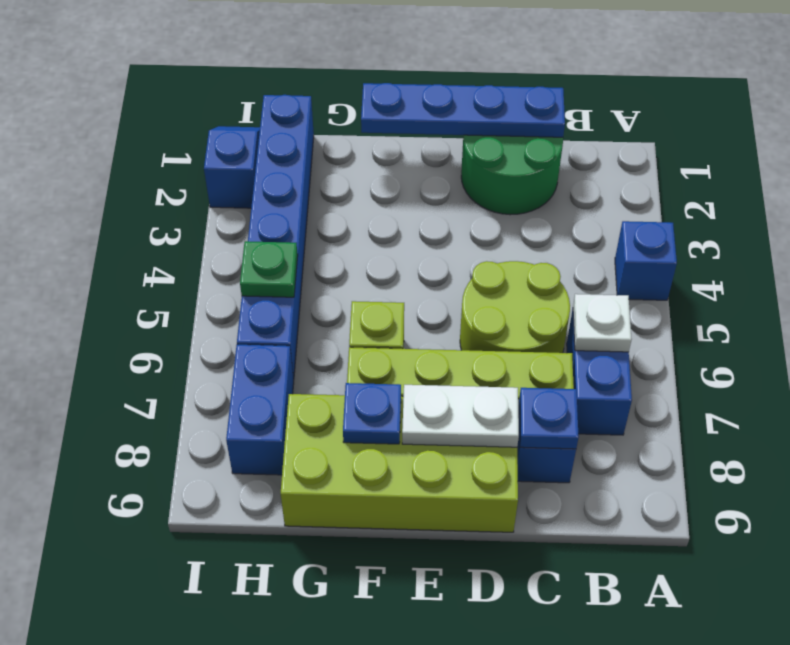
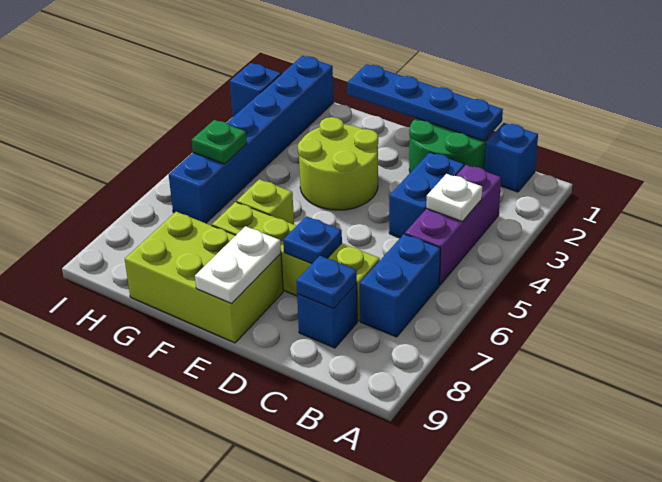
blue brick A4 level 1 -> blue brick B1 level 1
none -> purple brick B3:B5 level 1
white plate B6 level 2 -> white plate B4 level 2
lime round brick C5:D6 level 1 -> lime round brick E3:F4 level 1
lime brick D8:G9 level 1 -> lime brick E8:G9 level 1
white plate D8:E8 level 2 -> white plate E8:E9 level 2
blue plate F8 level 2 -> blue plate D7 level 2
blue brick H7:H8 level 1 -> blue brick C3:C4 level 1

